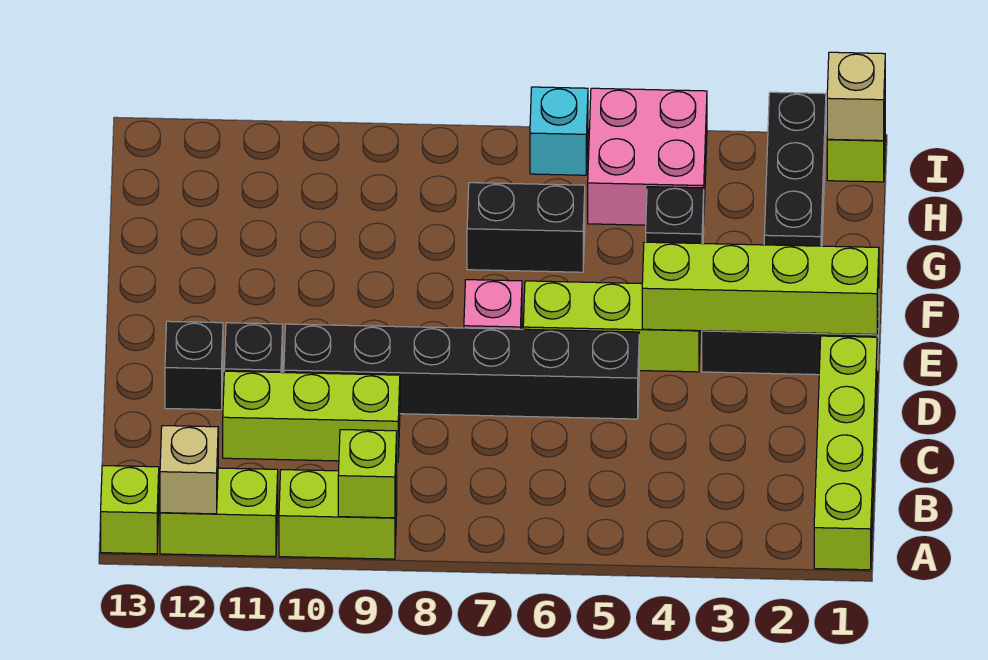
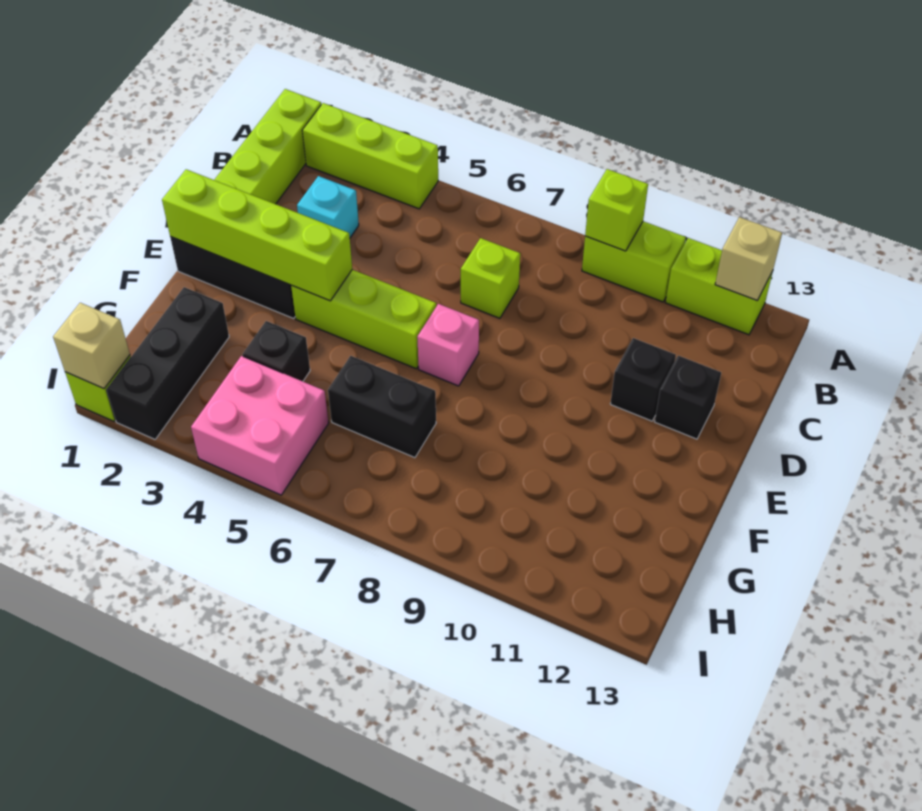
lime brick A13 level 1 -> lime brick C7 level 1
lime brick C9:C11 level 1 -> lime brick A2:A4 level 1
black brick D5:D10 level 1 -> none
cyan brick I6 level 1 -> cyan brick C3 level 1

